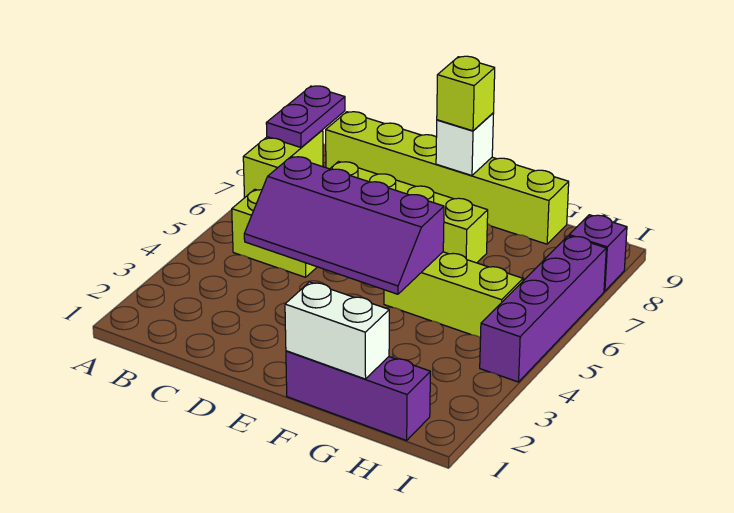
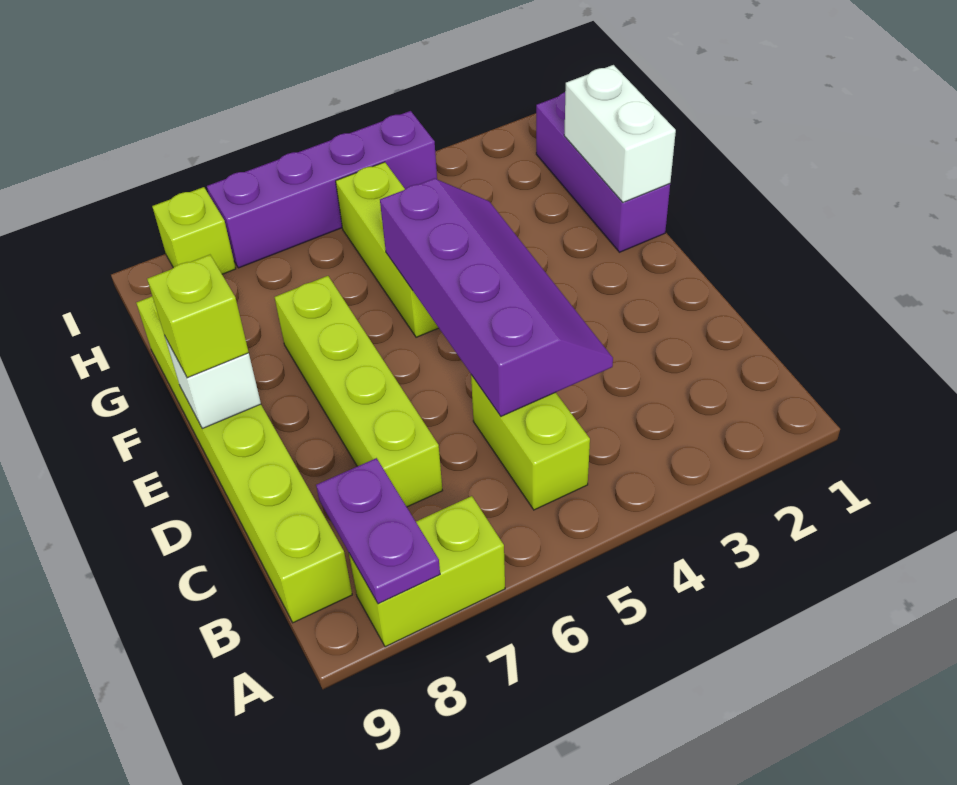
purple plate A8:A9 level 2 -> purple plate A8:B8 level 2
purple brick I8 level 1 -> lime brick I8 level 1

